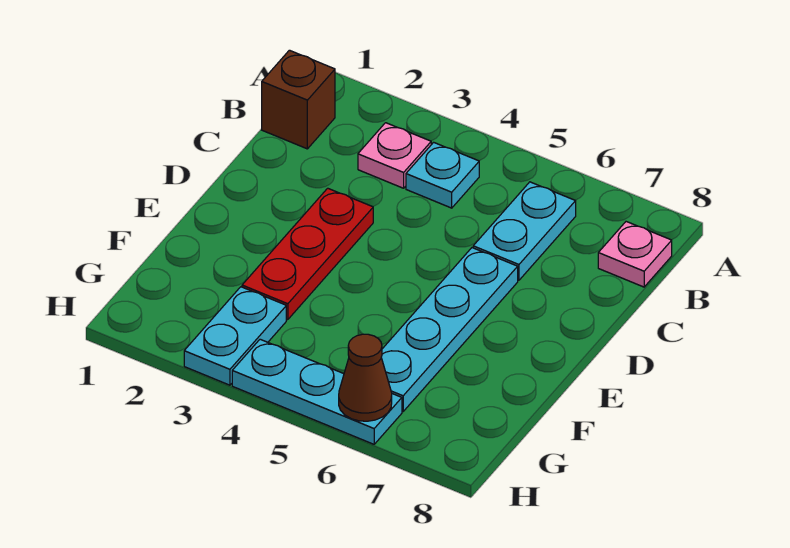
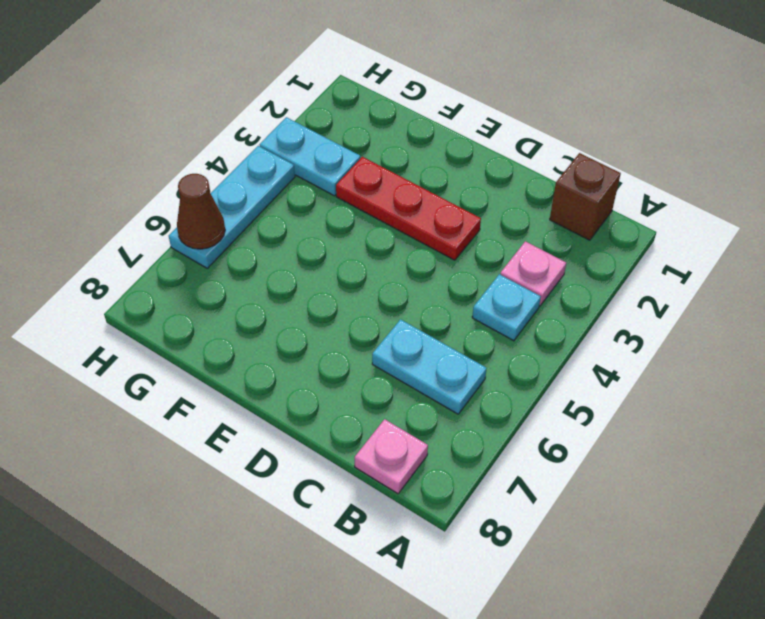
cyan plate D6:G6 level 1 -> none

